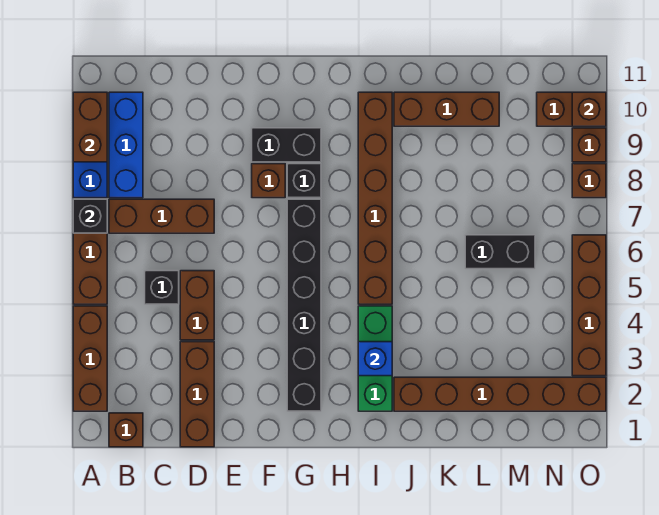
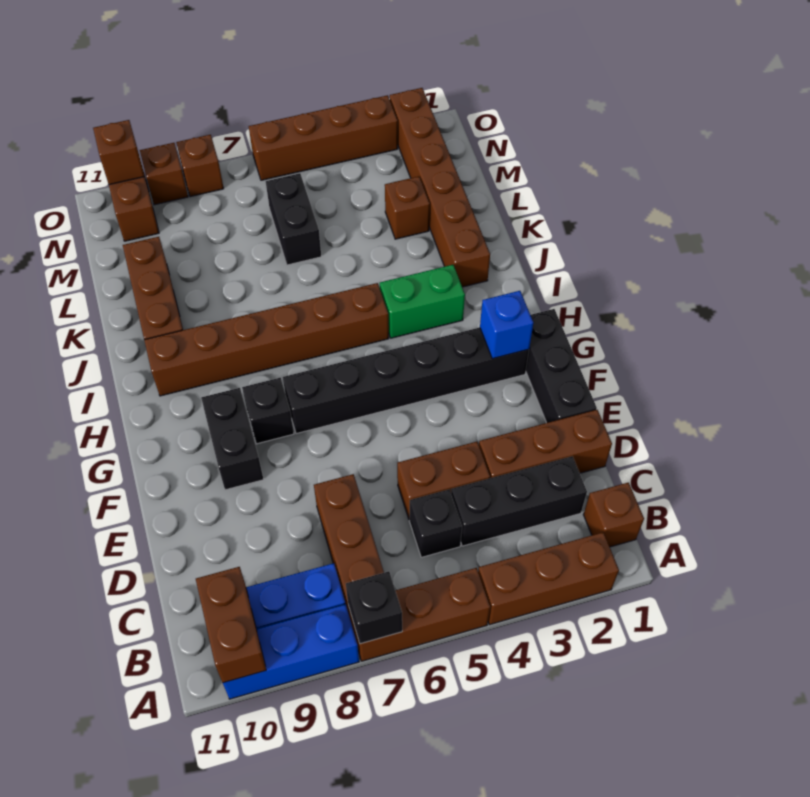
brown brick A9:A10 level 2 -> brown brick A10:B10 level 2
none -> black brick C2:C4 level 1
none -> black brick E1:G1 level 1
brown brick F8 level 1 -> brown brick L3 level 1
green brick I2:I4 level 1 -> green brick I3:I4 level 1
blue brick I3 level 2 -> blue brick G2 level 2

